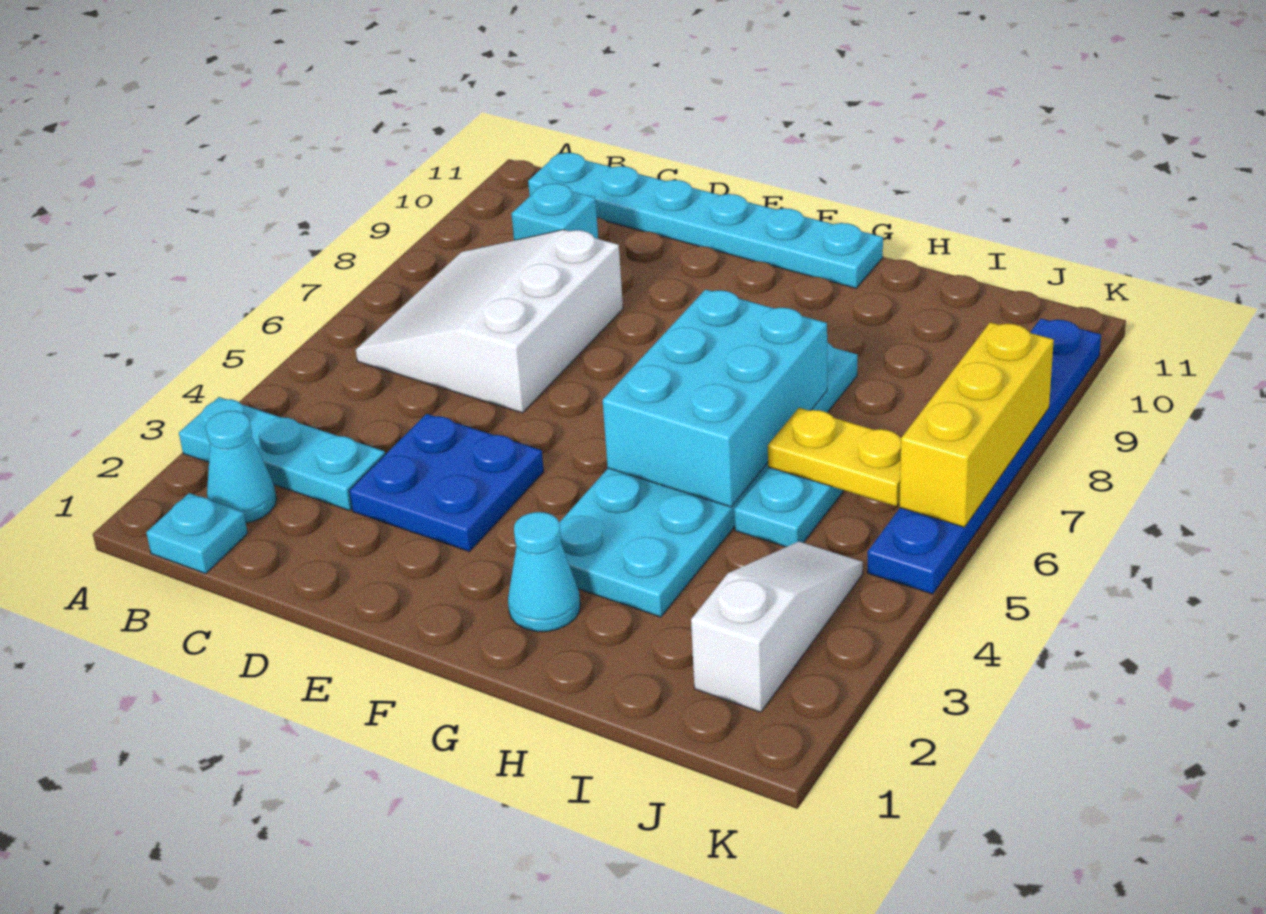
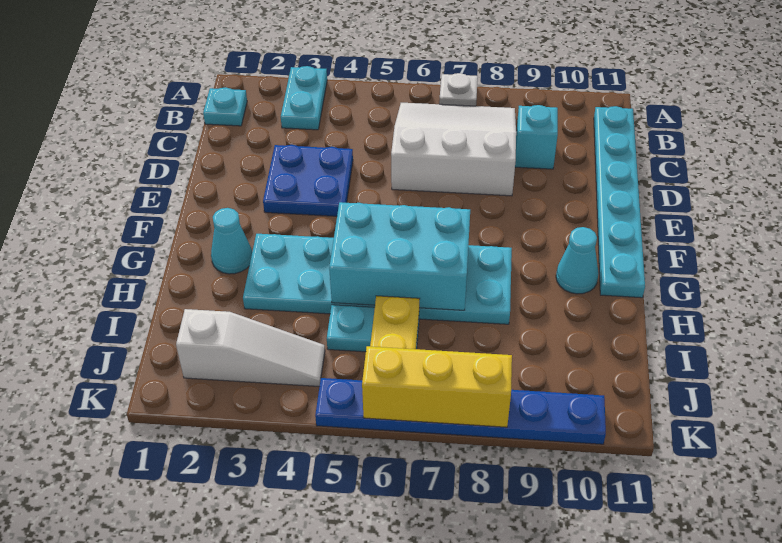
cyan plate A3:C3 level 1 -> cyan plate A3:B3 level 1
none -> white plate A7 level 1
cyan cone B2 level 1 -> cyan cone G10 level 1

